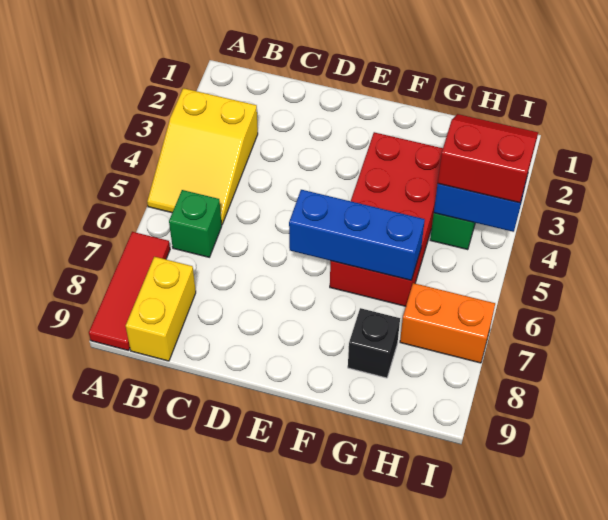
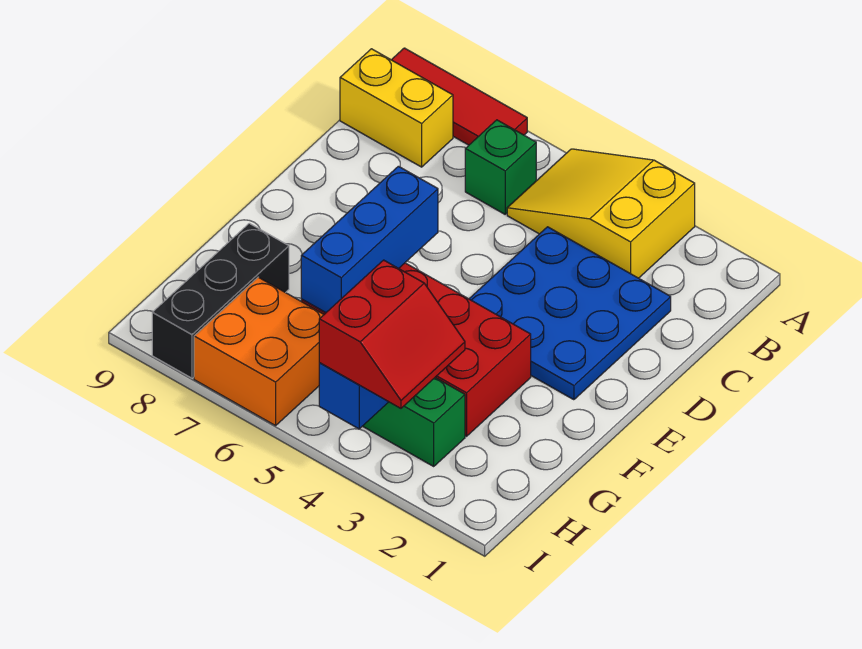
none -> blue plate C2:E4 level 1
black brick G8 level 1 -> black brick G8:I8 level 1
orange brick H7:I7 level 1 -> orange brick H6:I7 level 1

